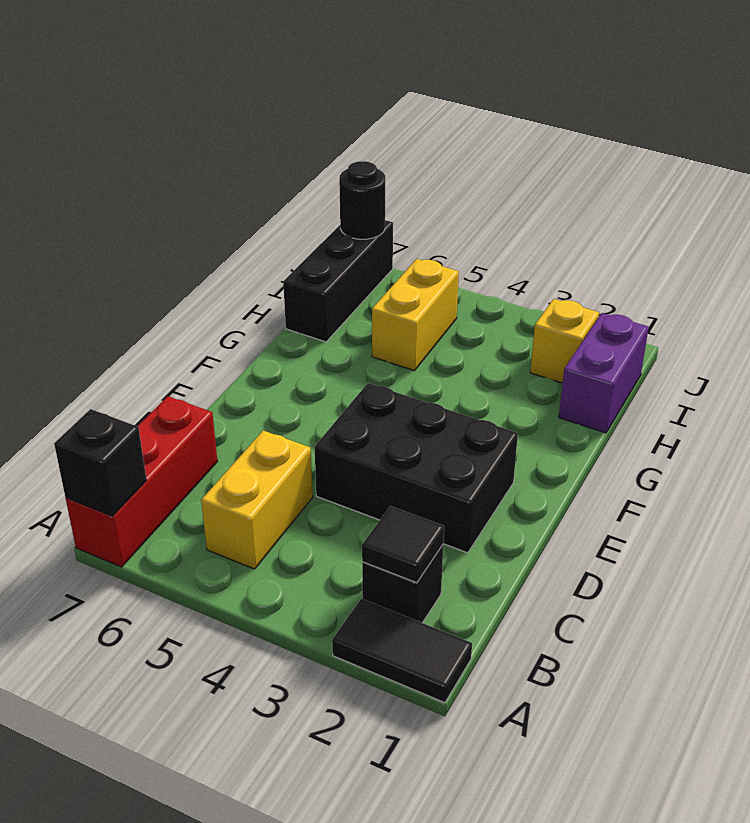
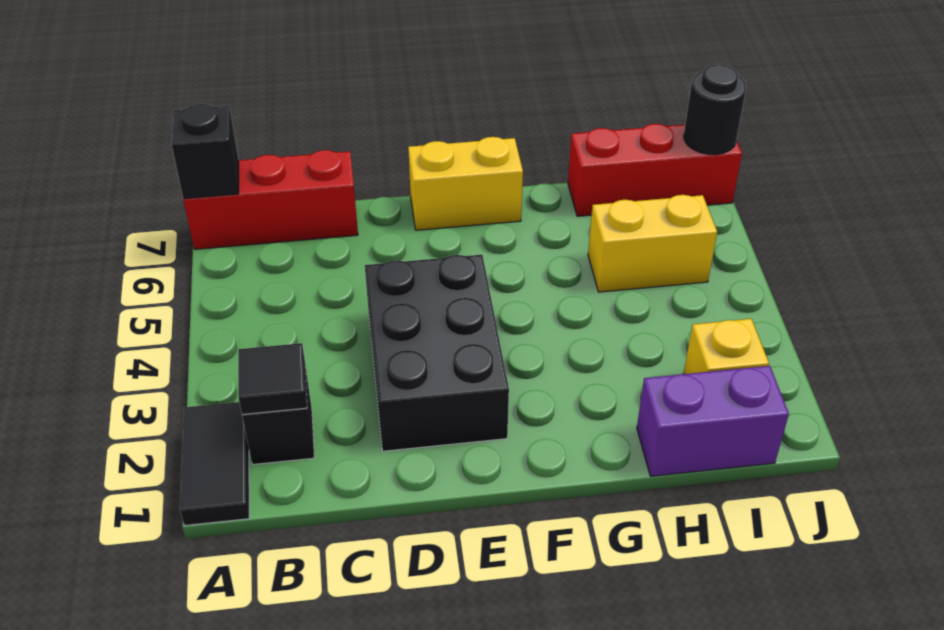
yellow brick B5:C5 level 1 -> yellow brick E7:F7 level 1
black brick H7:J7 level 1 -> red brick H7:J7 level 1

